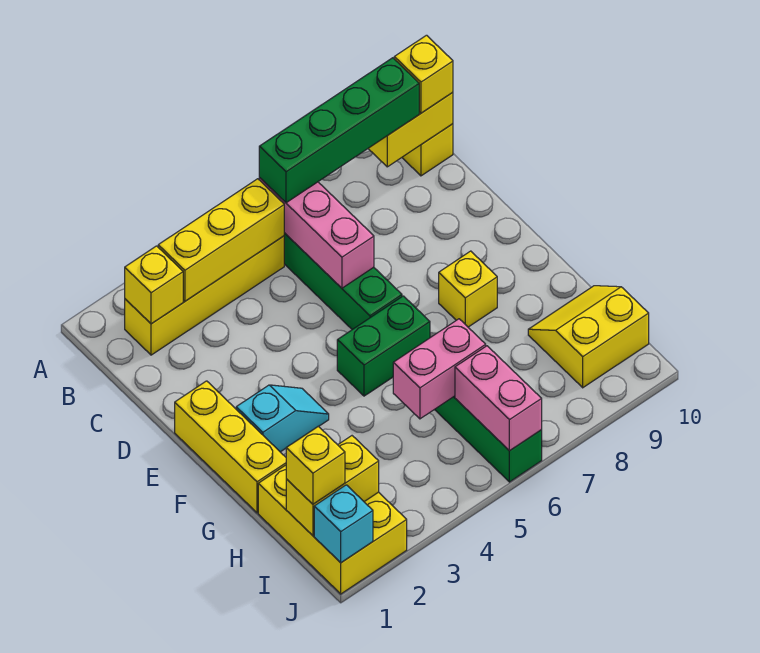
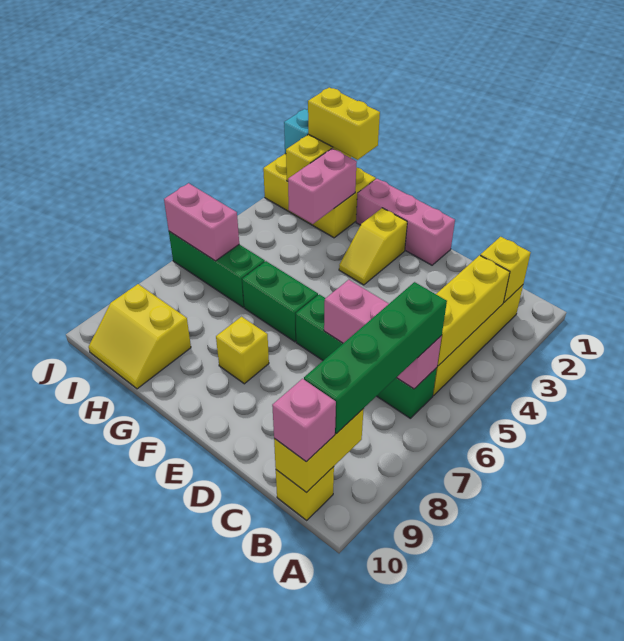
yellow brick B10 level 3 -> pink brick B10 level 3
yellow brick E1:G1 level 1 -> pink brick E1:G1 level 1
cyan slope F2:F3 level 1 top 2 -> yellow slope F2:F3 level 1 top 2
green brick F5:F6 level 1 -> green brick F6:G6 level 1
pink brick H5:H6 level 2 -> pink brick H2:H3 level 2
yellow slope H9:I10 level 1 top I -> yellow slope H9:I10 level 1 top 9
yellow brick I1 level 3 -> yellow brick H1:I1 level 3

